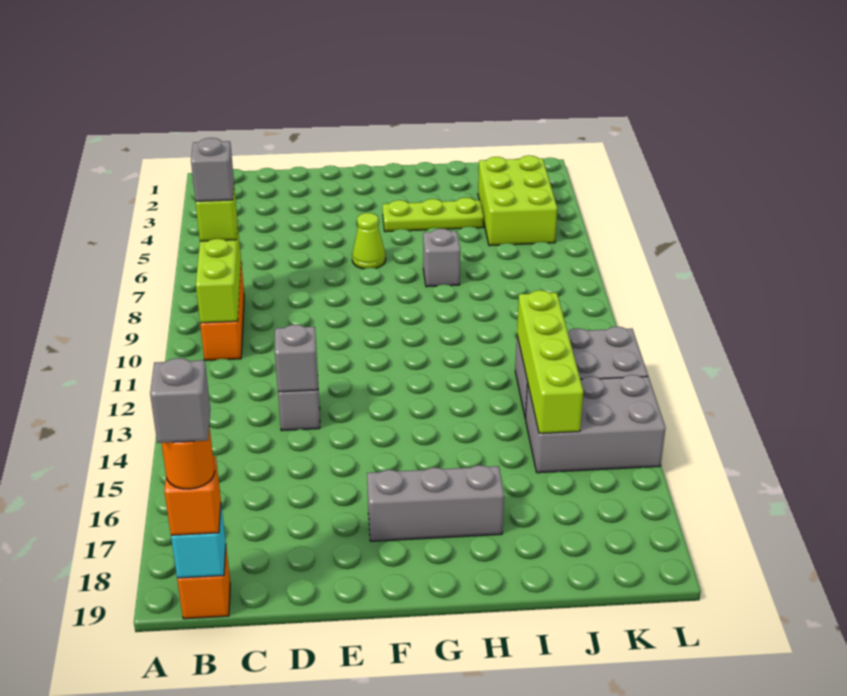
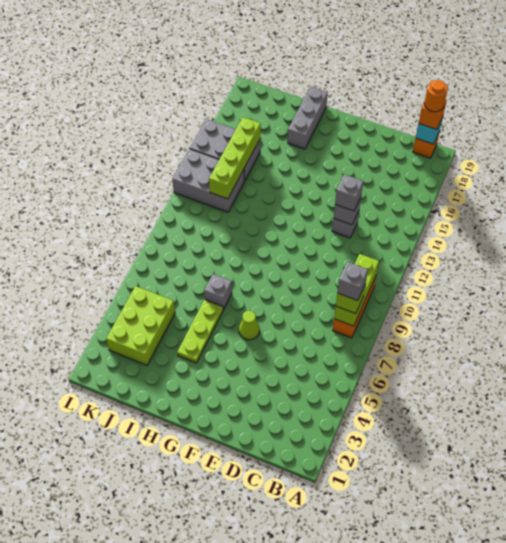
grey brick B19 level 5 -> grey brick D13 level 3
grey brick F17:H17 level 1 -> grey brick H17:H19 level 1
lime plate G4:I4 level 1 -> lime plate H4:H6 level 1

